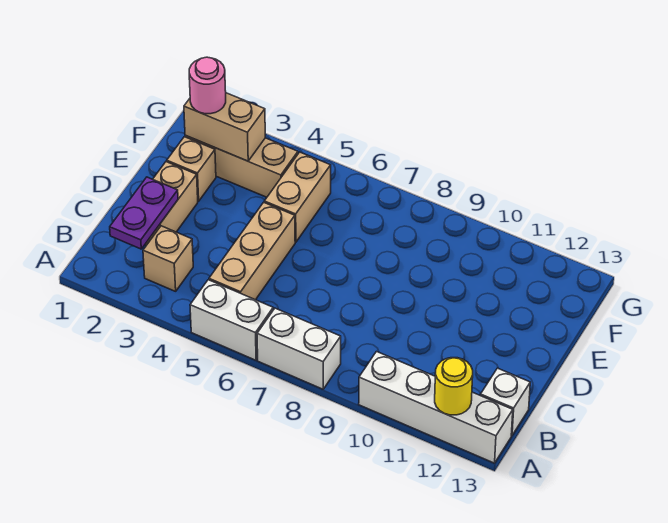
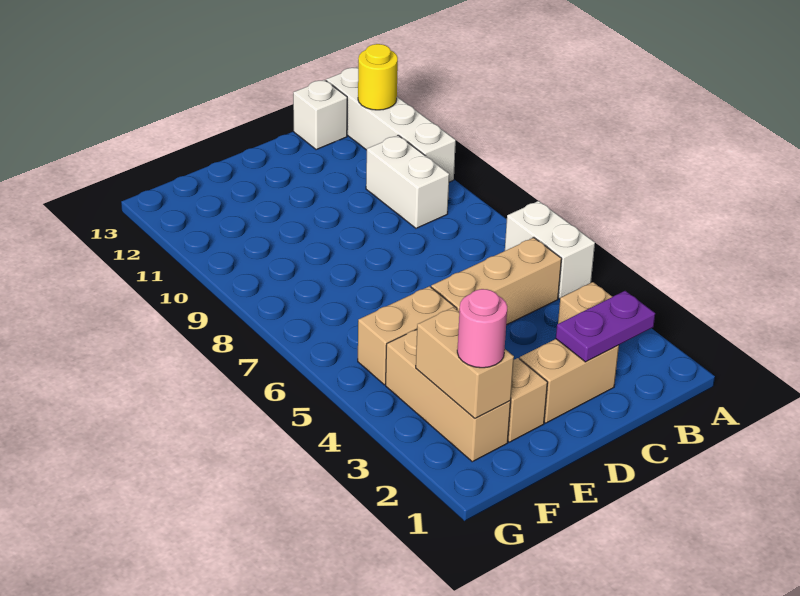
white brick A7:A8 level 1 -> white brick B9:B10 level 1

